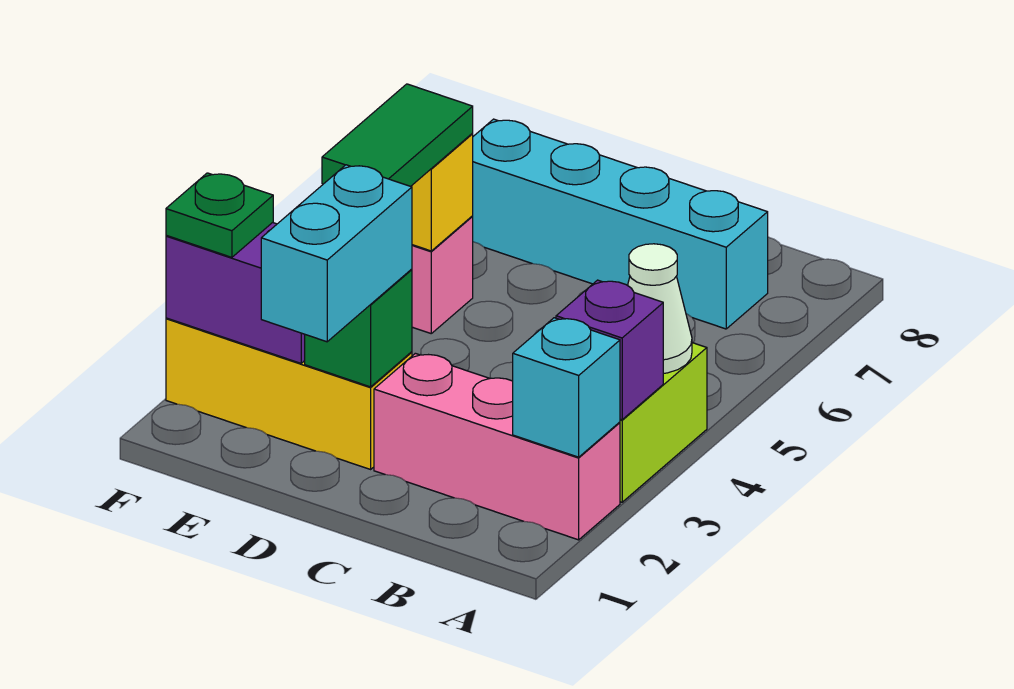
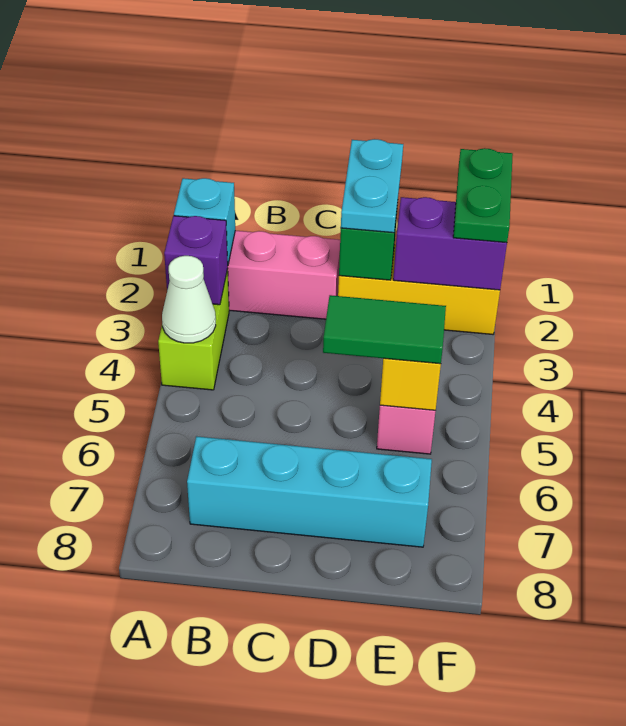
cyan brick D1:D2 level 3 -> cyan plate D1:D2 level 3
green tile E4:E5 level 3 -> green tile D5:E5 level 3
green plate F2 level 3 -> green plate F1:F2 level 3

